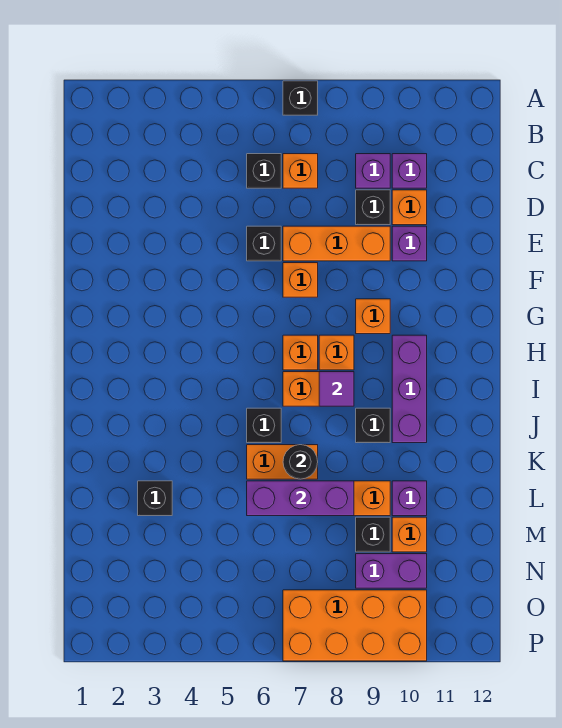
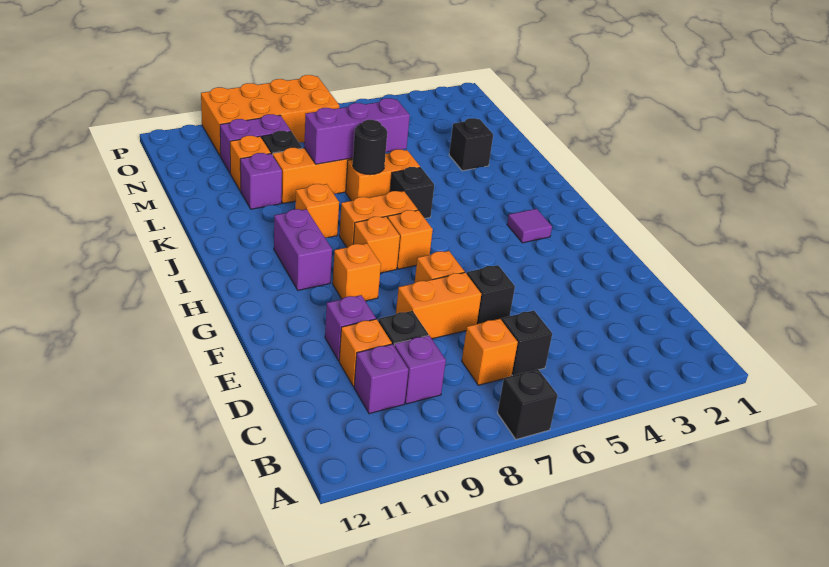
orange brick E7:E9 level 1 -> orange brick E7:E8 level 1
purple brick H10:J10 level 1 -> purple brick H10:I10 level 1
purple tile I8 level 2 -> purple tile H3 level 1
black brick J9 level 1 -> orange brick J9 level 1

